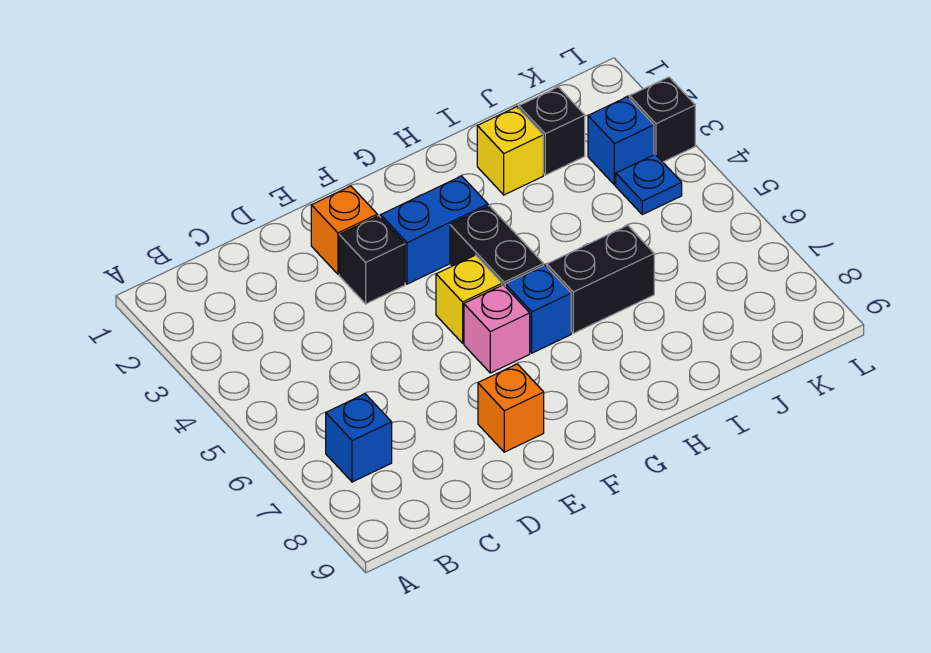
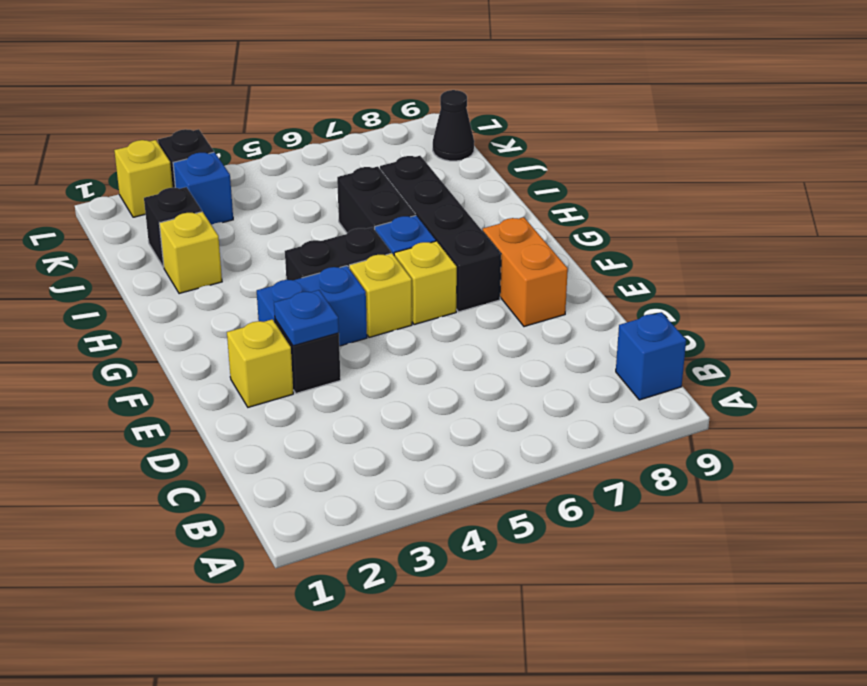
blue brick B7 level 1 -> blue brick B9 level 1
orange brick E2 level 1 -> yellow brick E2 level 1
orange brick E8 level 1 -> orange brick E8:F8 level 1
blue brick F3:G3 level 1 -> blue brick F3:F4 level 1
pink brick F6 level 1 -> yellow brick F6 level 1
none -> black brick F7:I7 level 1
blue plate K4 level 1 -> blue plate E3 level 2
none -> black cone K9 level 1
none -> yellow brick L2 level 1

